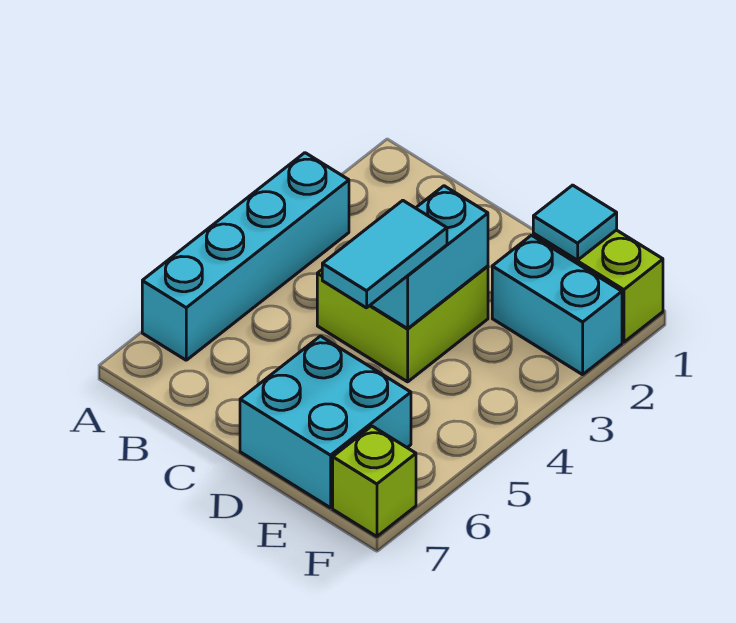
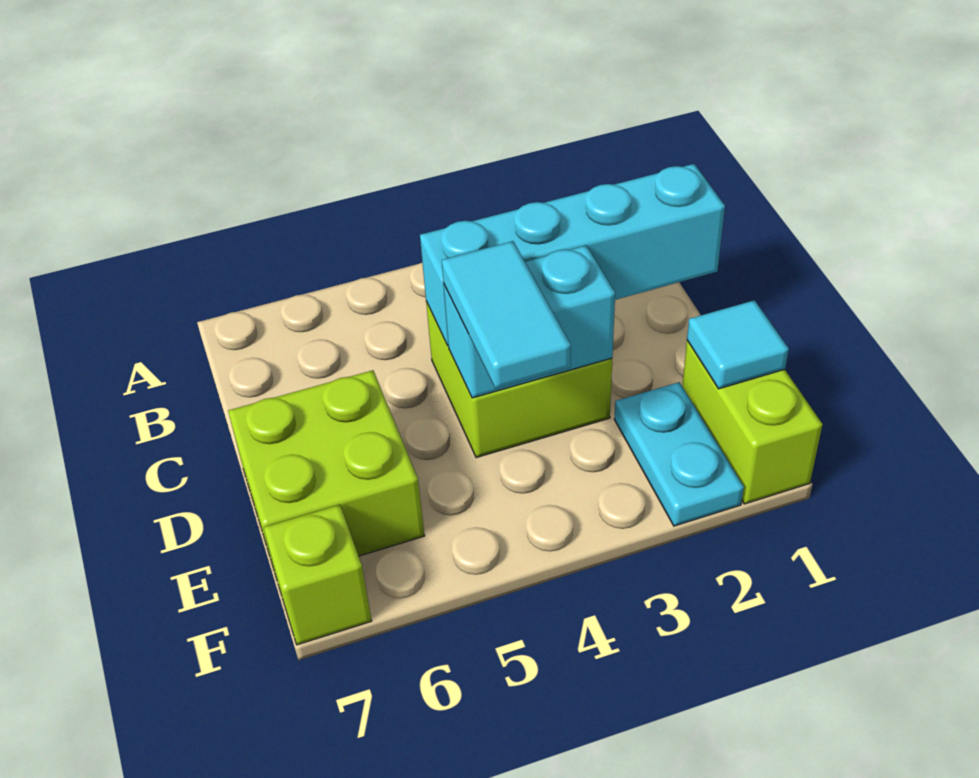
cyan brick A3:A6 level 1 -> cyan brick C1:C4 level 2
cyan tile D4:D5 level 3 -> cyan tile D4:E4 level 3
cyan brick D6:E7 level 1 -> lime brick D6:E7 level 1
cyan brick E2:F2 level 1 -> cyan plate E2:F2 level 1

